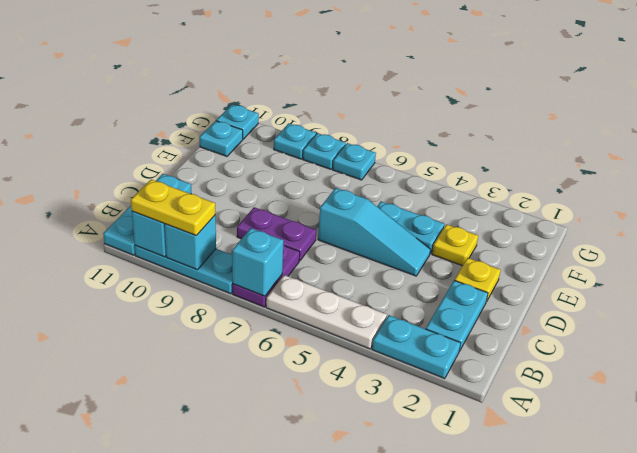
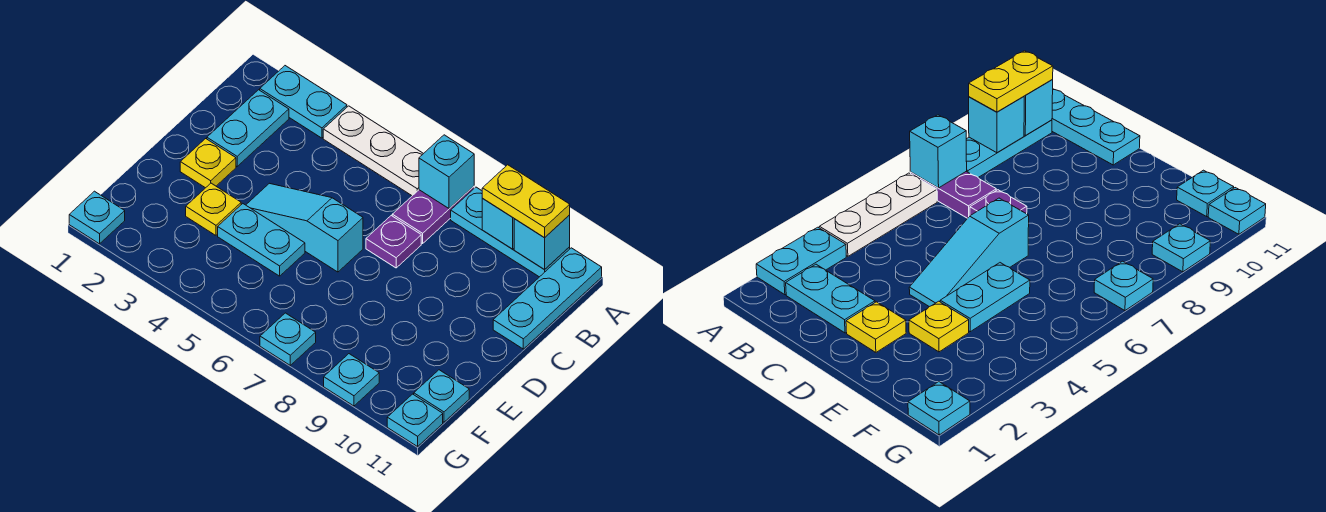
purple plate C7:C8 level 1 -> purple plate C7 level 1
cyan plate G8 level 1 -> cyan plate G1 level 1

